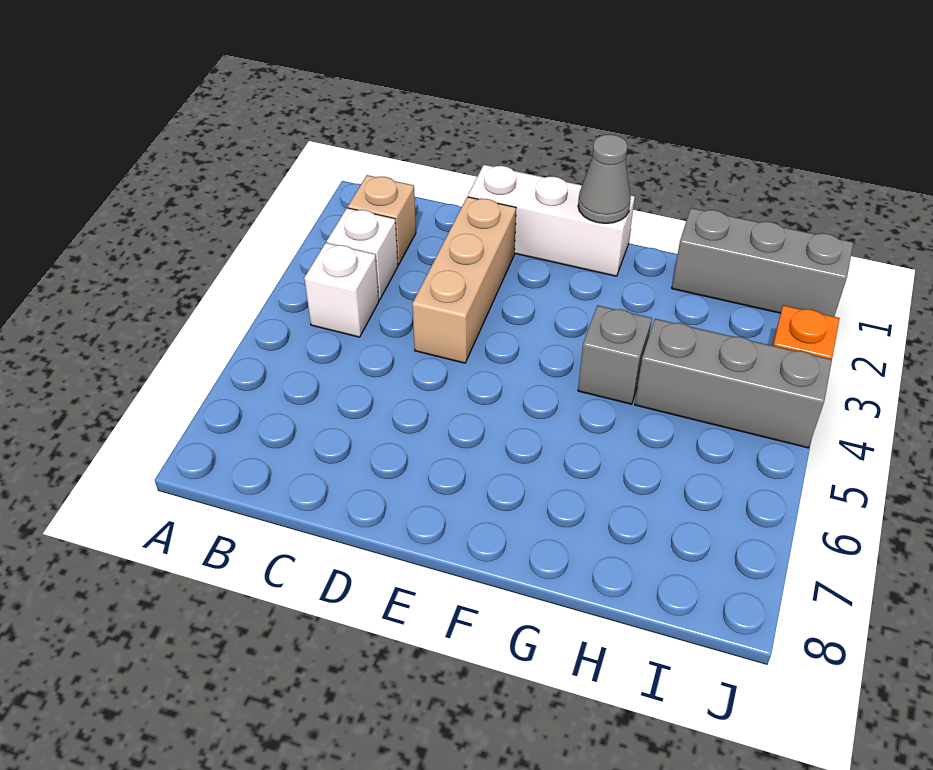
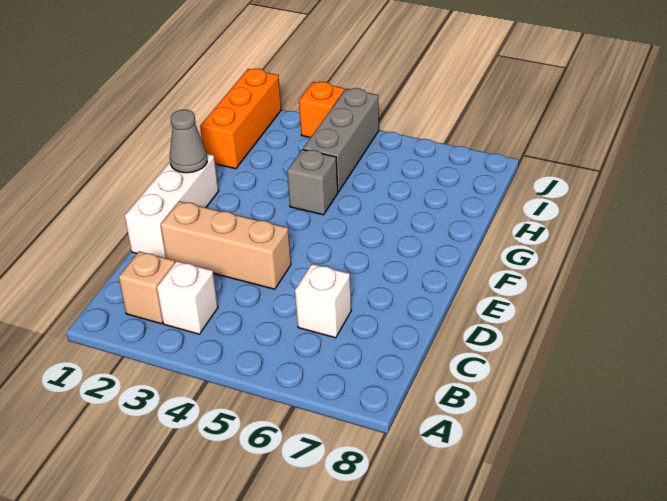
white brick B4 level 1 -> white brick C6 level 1
grey brick H1:J1 level 1 -> orange brick H1:J1 level 1

